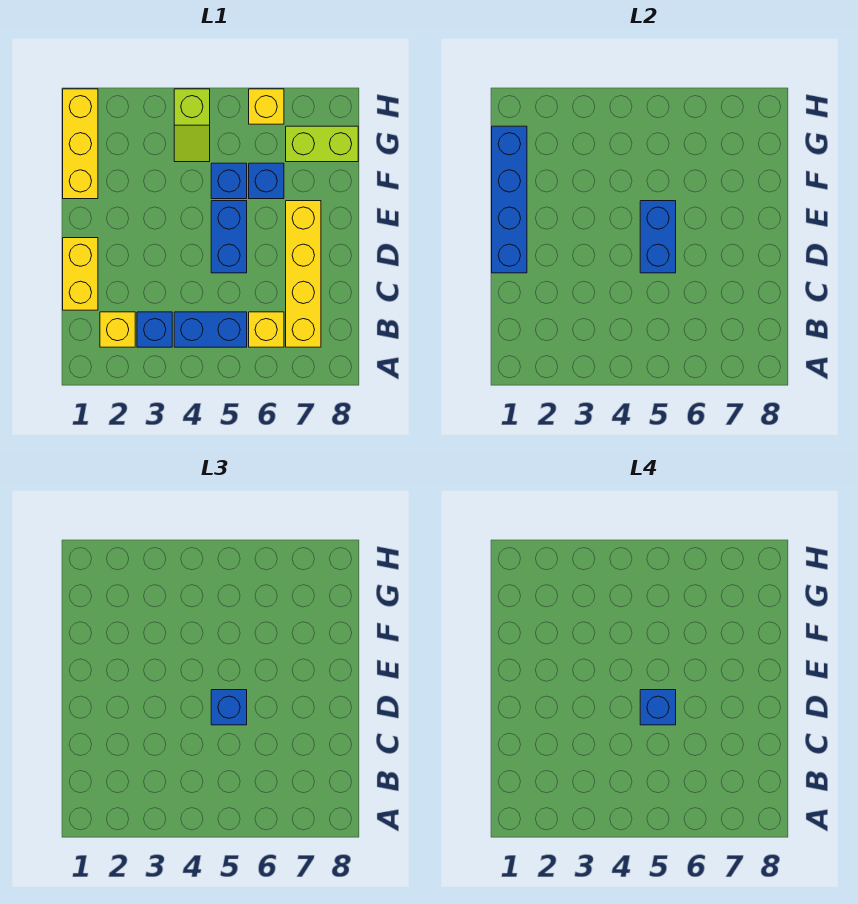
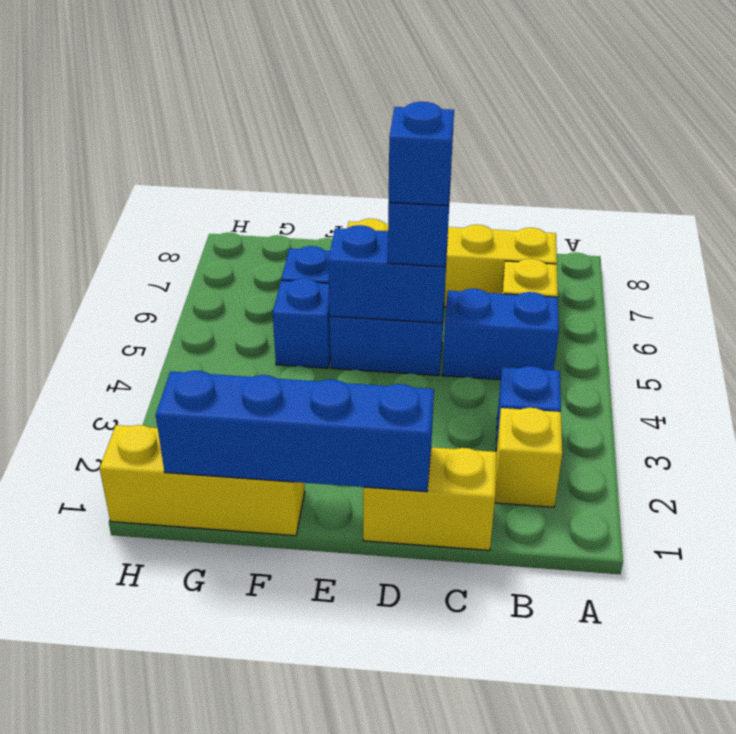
blue brick B4:B5 level 1 -> blue brick B5:C5 level 1
lime slope G4:H4 level 1 top H -> none
lime brick G7:G8 level 1 -> none
yellow brick H6 level 1 -> none

